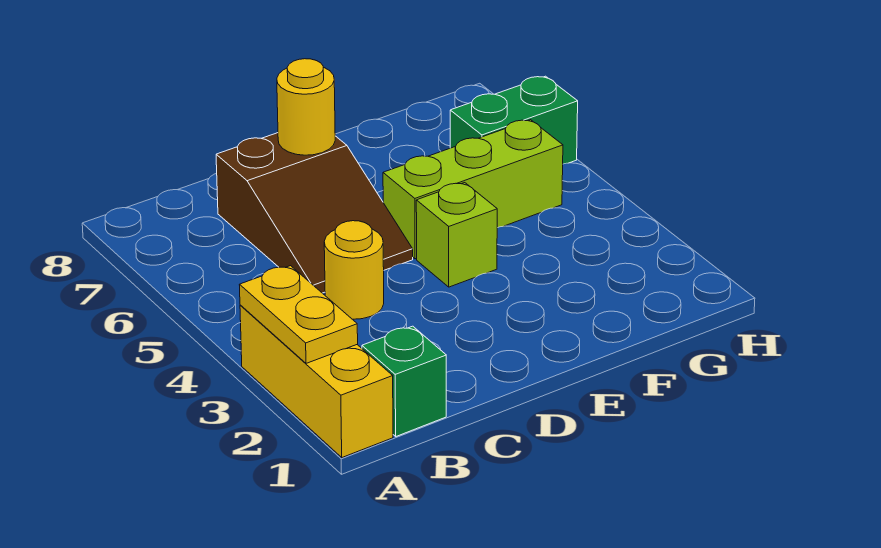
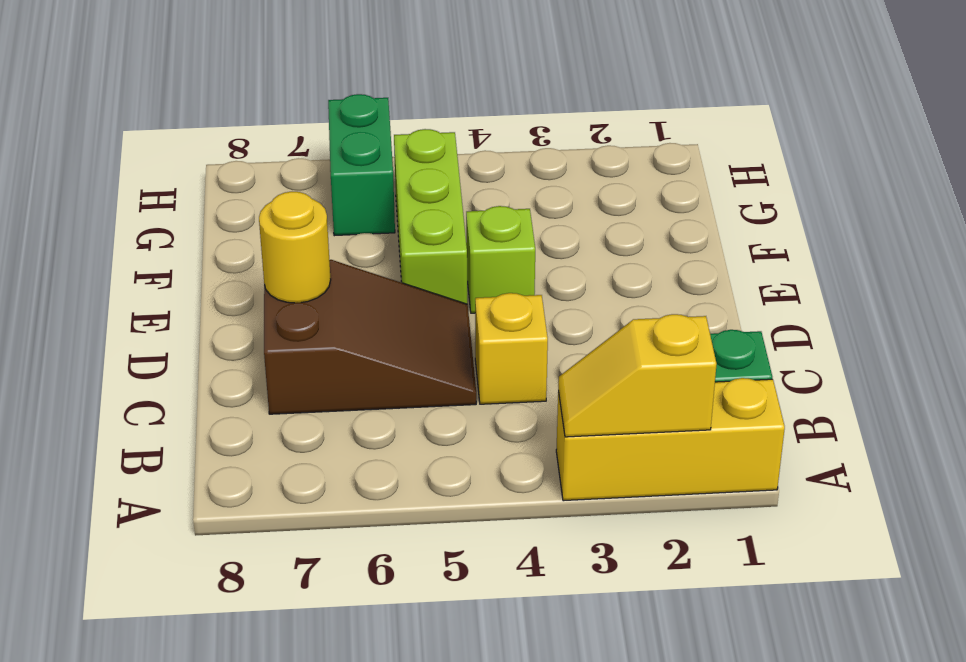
yellow plate A2:A3 level 2 -> yellow slope A2:A3 level 2 top 2
yellow round brick C4 level 1 -> yellow brick C4 level 1

